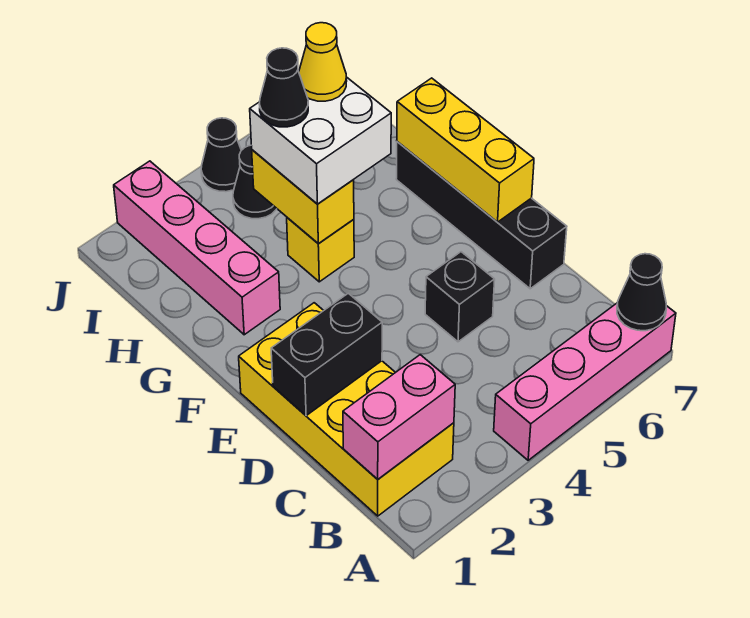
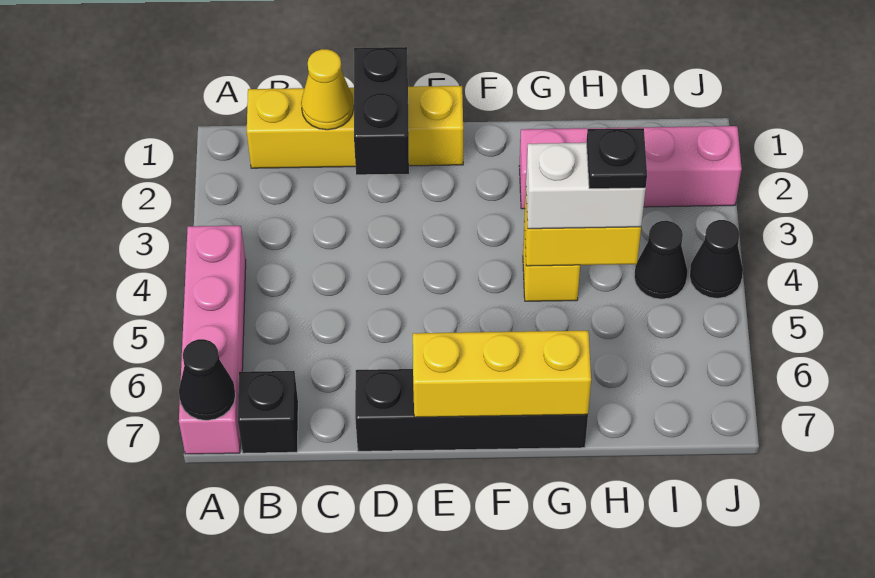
yellow brick B1:E2 level 1 -> yellow brick B1:E1 level 1
pink brick B1:B2 level 2 -> none
black brick D5 level 1 -> black brick B7 level 1
white brick G4:H5 level 3 -> white brick G4:H4 level 3
black cone H4 level 4 -> black plate H4 level 4
yellow cone H5 level 4 -> yellow cone C1 level 2

